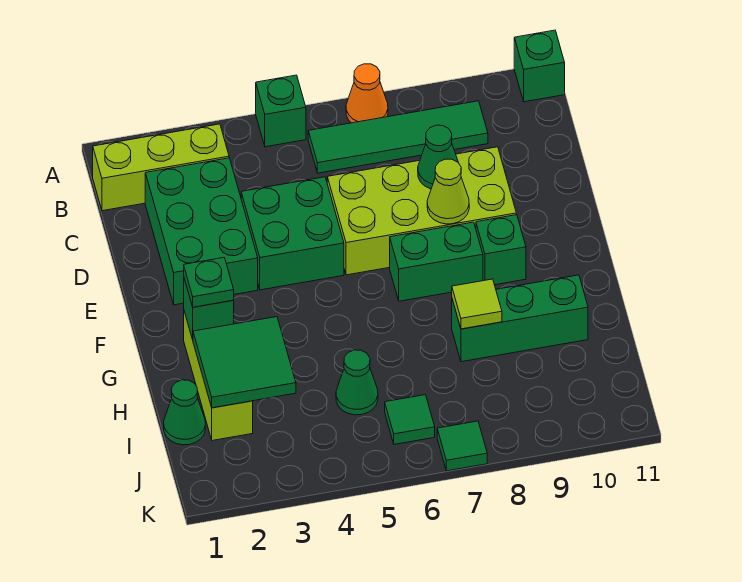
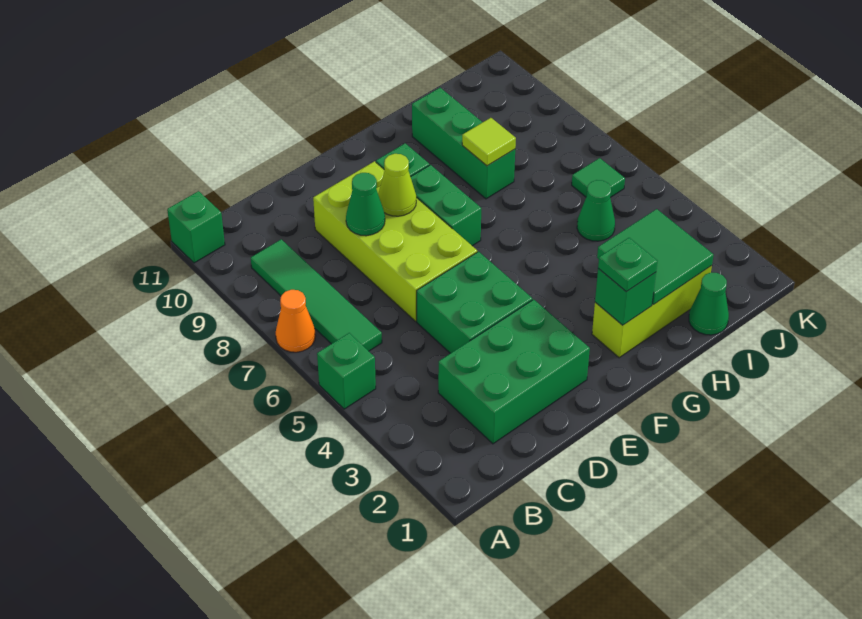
lime brick B1:B3 level 1 -> none
green tile K7 level 1 -> none

